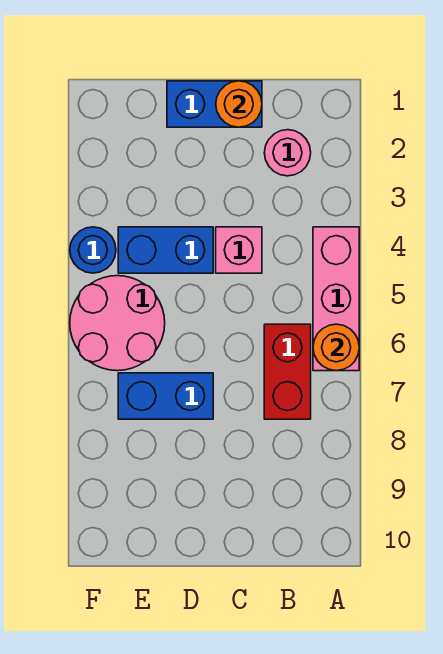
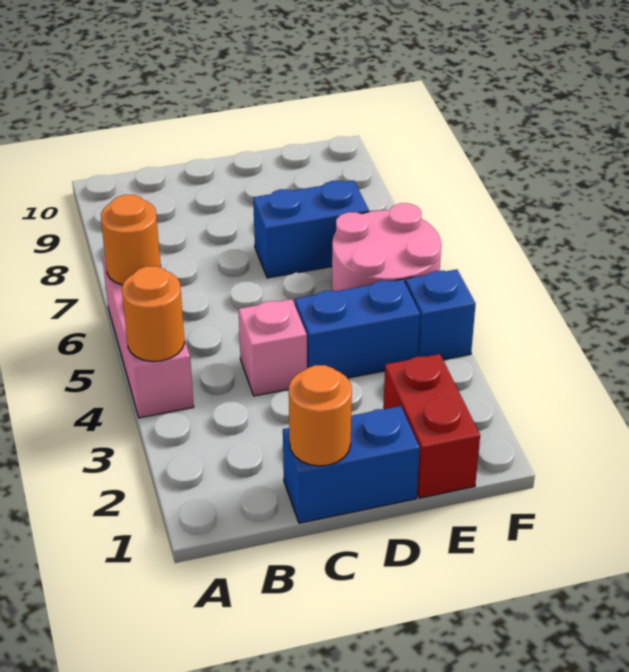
none -> orange round brick A4 level 2
pink round brick B2 level 1 -> none
red brick B6:B7 level 1 -> red brick E1:E2 level 1
blue round brick F4 level 1 -> blue brick F4 level 1

